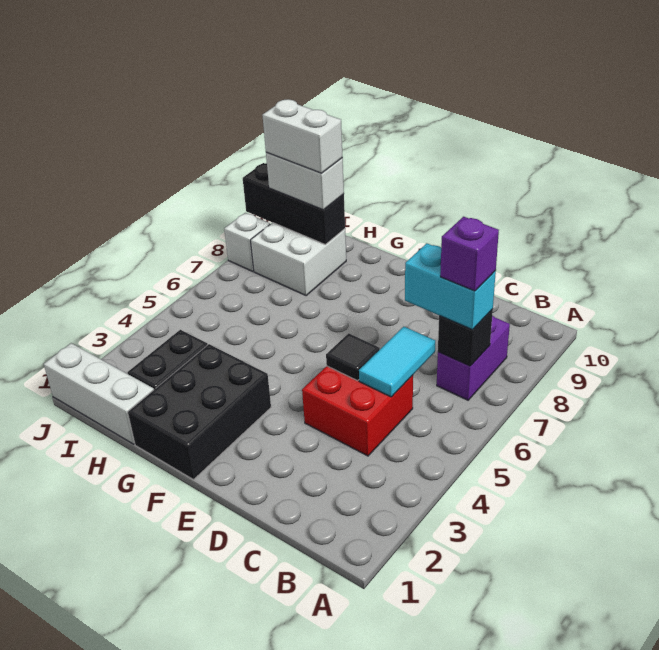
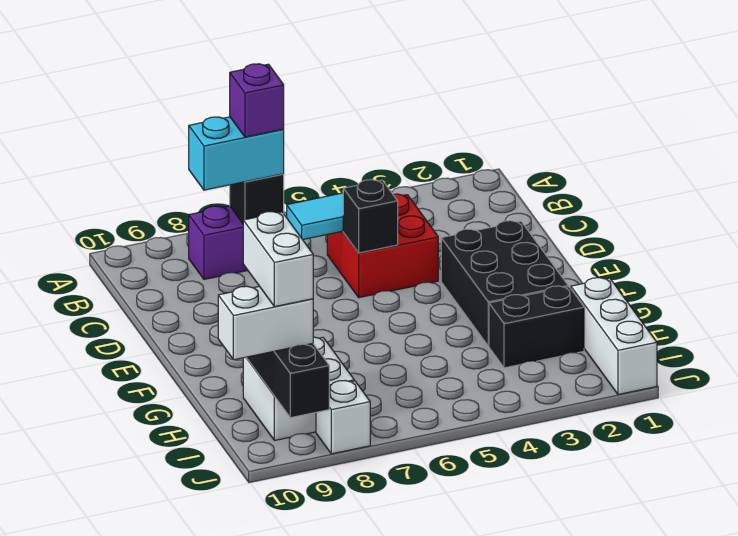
cyan brick B7:C7 level 3 -> cyan brick B7:B8 level 3
black tile D5 level 2 -> black brick D5 level 2
black brick F1:G3 level 1 -> black brick E2:G3 level 1
white brick H9:I9 level 3 -> white brick I9:I10 level 3

